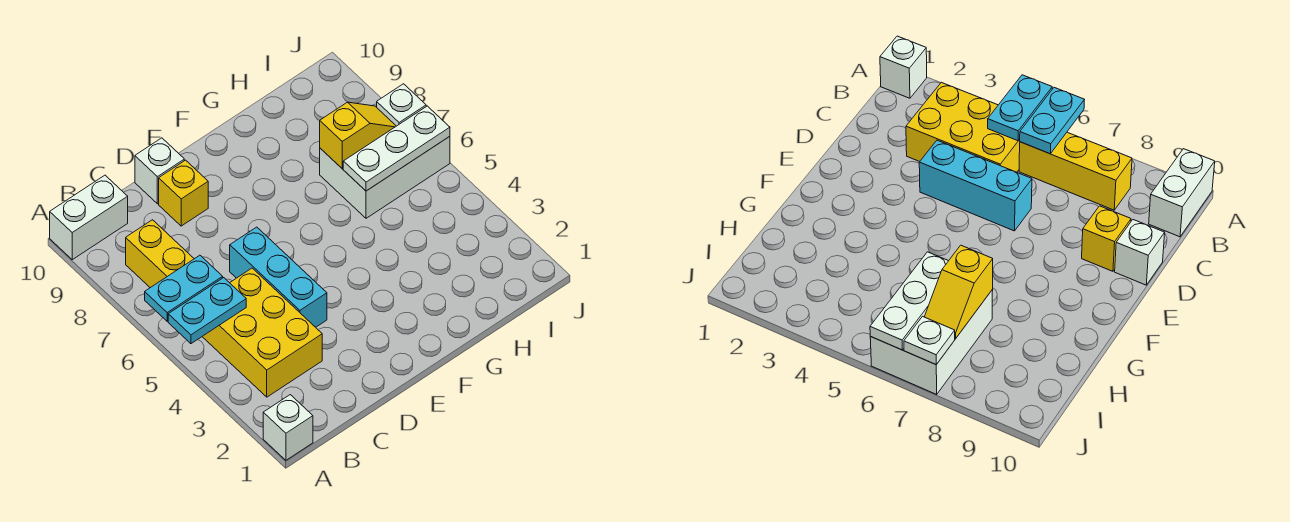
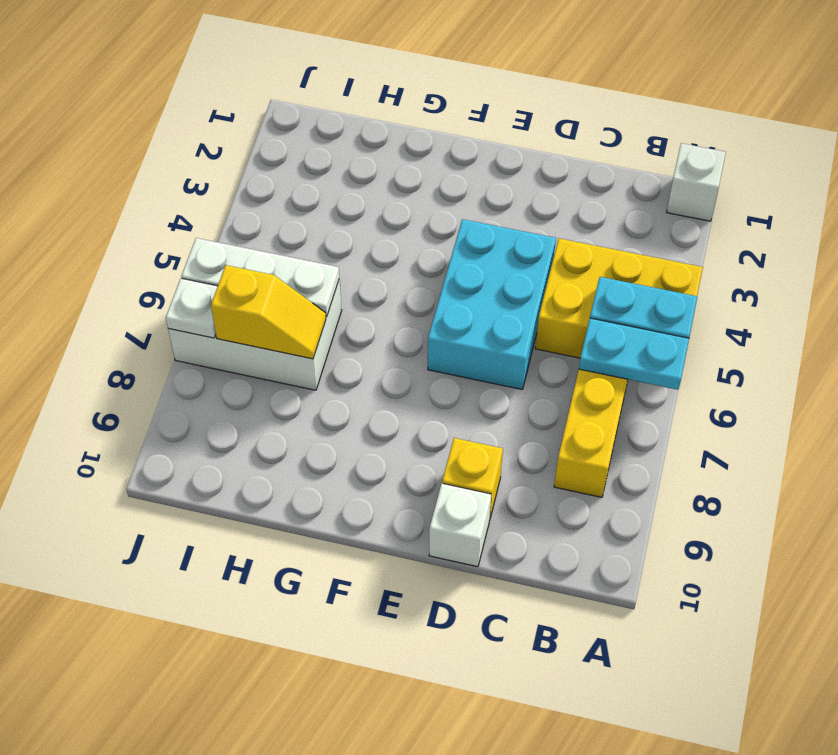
white brick A10:B10 level 1 -> none
yellow brick B3:C5 level 1 -> yellow brick A4:C5 level 1
cyan brick D4:D6 level 1 -> cyan brick D4:E6 level 1
yellow slope H7:I7 level 2 top H -> yellow slope H7:I7 level 2 top I

